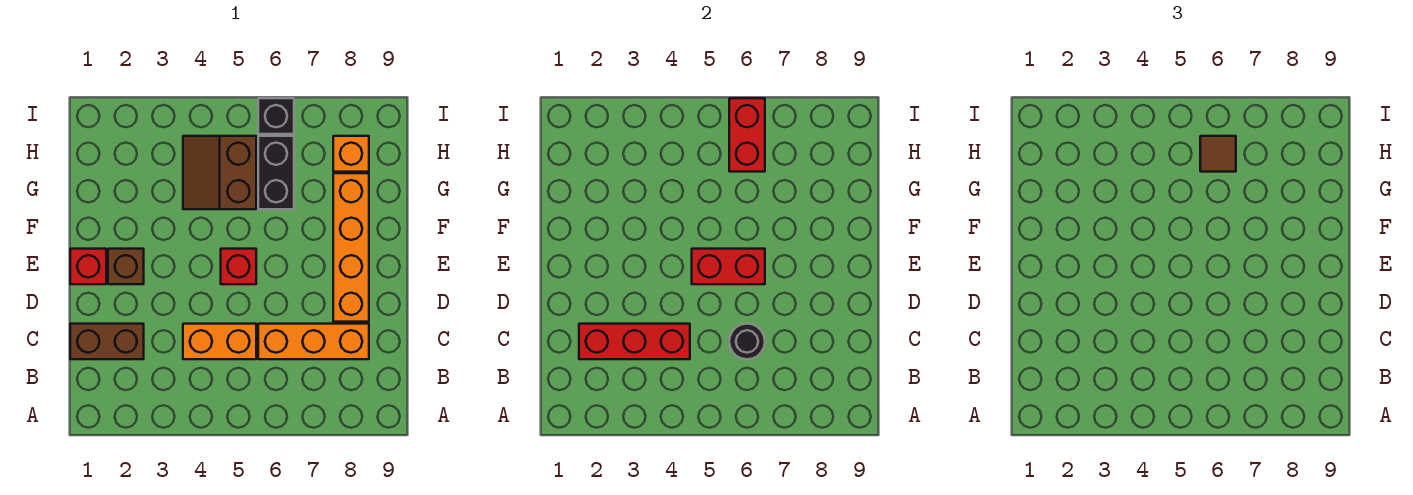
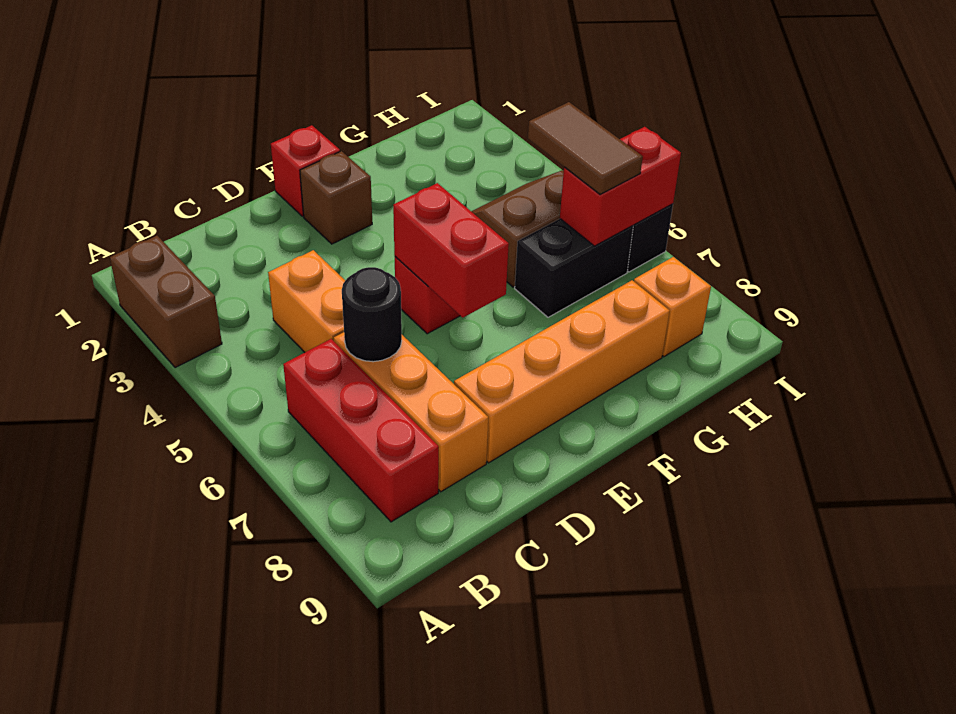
brown brick C1:C2 level 1 -> brown brick A2:A3 level 1
red brick C2:C4 level 2 -> red brick B6:B8 level 1
brown tile H6 level 3 -> brown tile H5:H6 level 3

